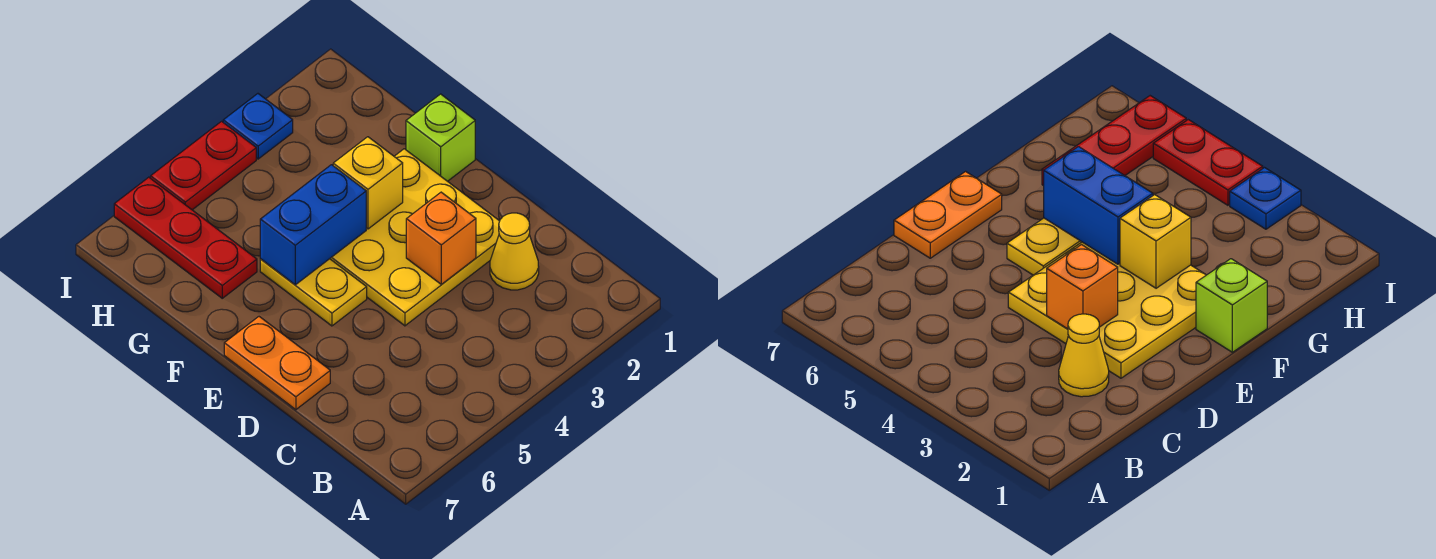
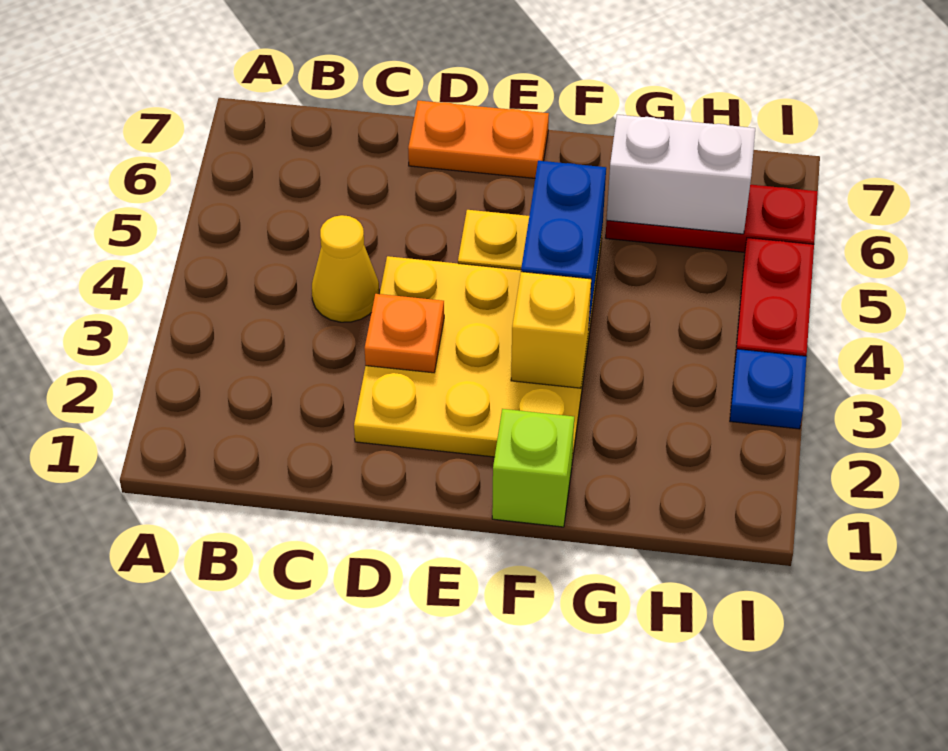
yellow cone C2 level 1 -> yellow cone C4 level 1
orange brick D3 level 2 -> orange plate D3 level 2
none -> white brick G6:H6 level 2

